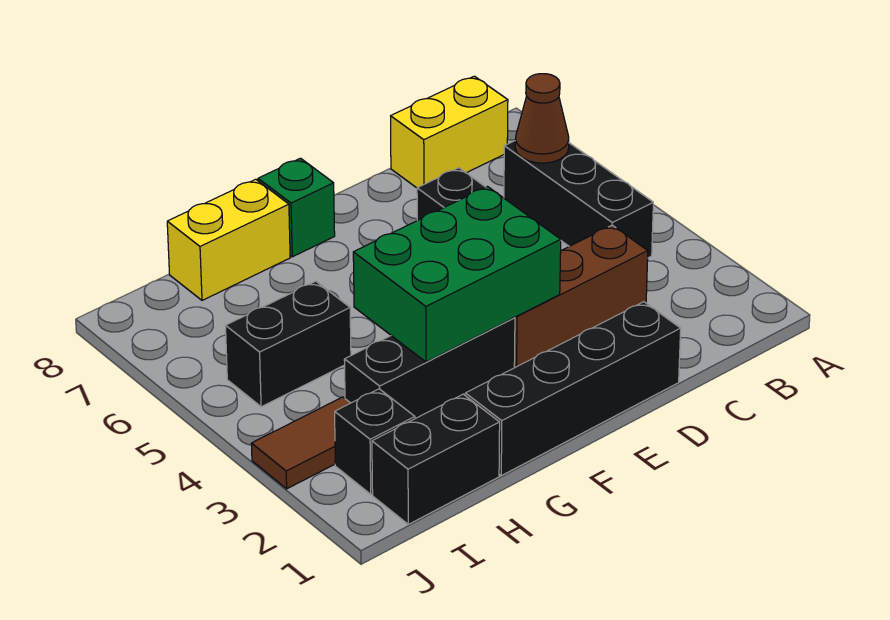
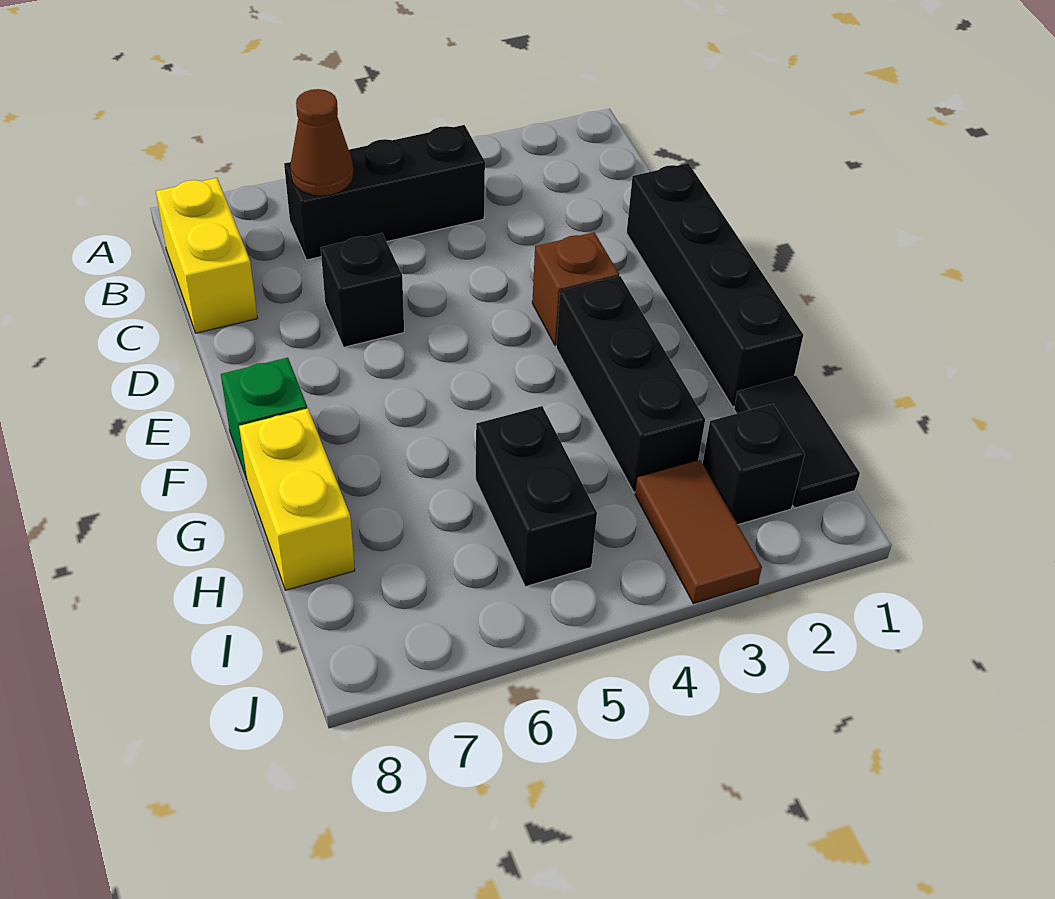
brown brick C3:E3 level 1 -> brown brick E3 level 1
green brick E3:G4 level 2 -> none
black brick H1:I1 level 1 -> black tile H1:I1 level 1

